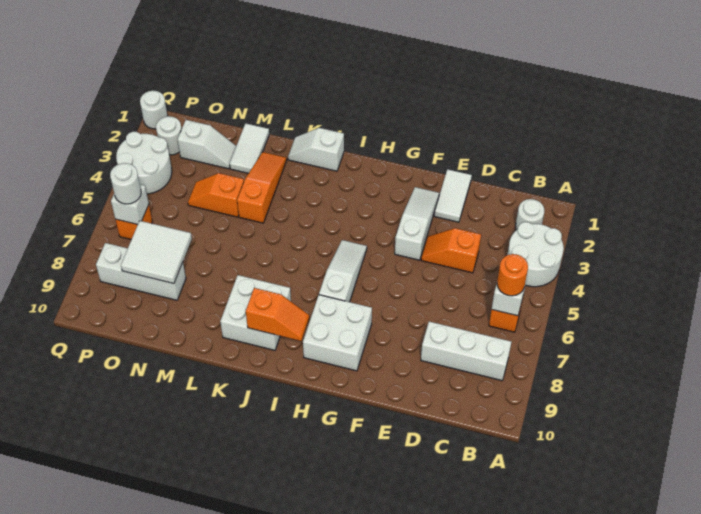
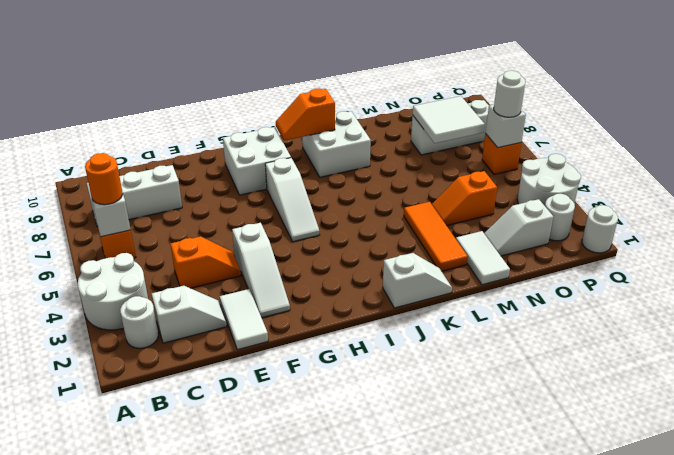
none -> white slope C2:D2 level 1 top C
orange slope L2:L4 level 1 top 4 -> orange tile L2:L4 level 1
orange slope M4:N4 level 1 top M -> orange slope M4:N4 level 1 top N

